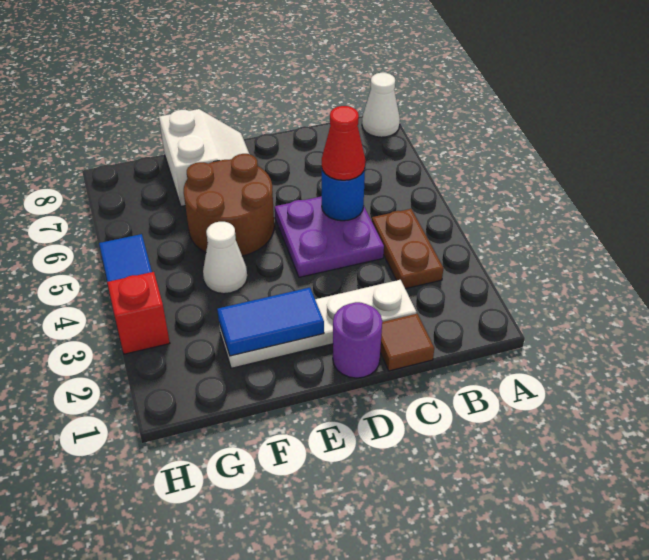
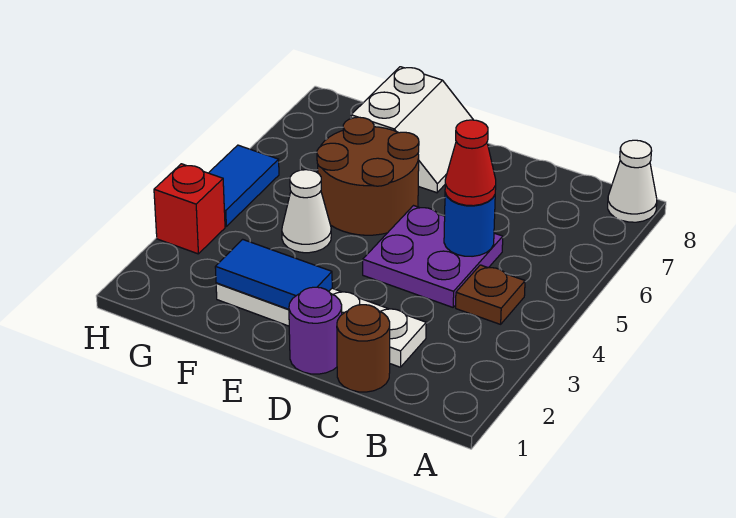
brown plate B3:B4 level 1 -> brown plate B4 level 1
brown tile C1 level 1 -> brown round brick C1 level 1

